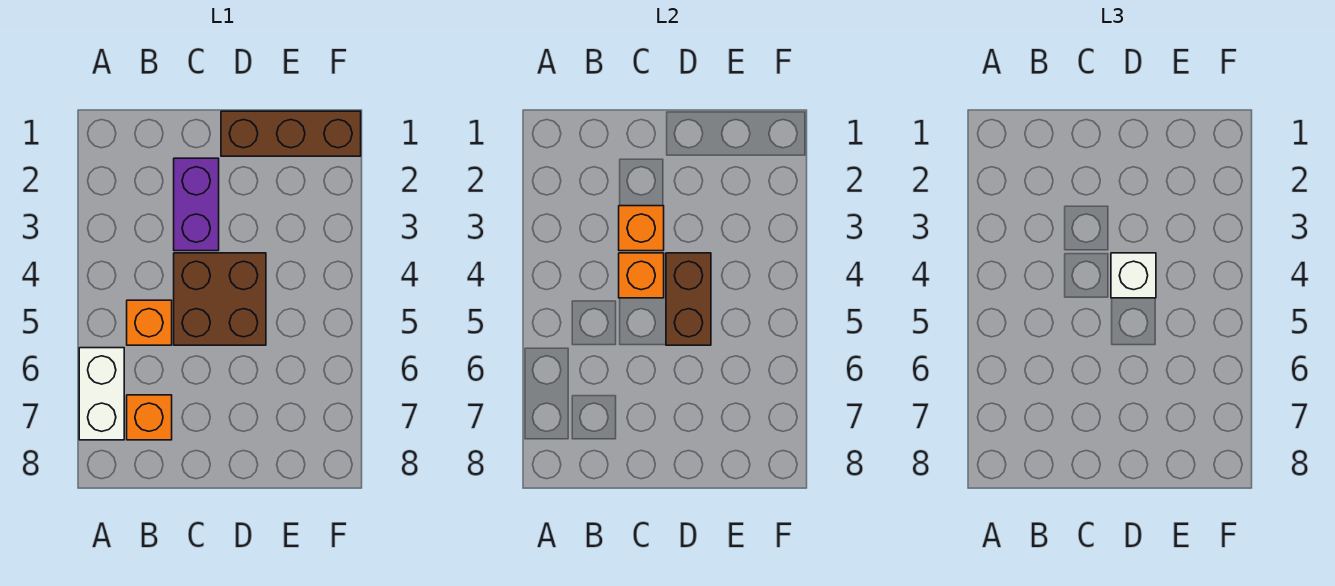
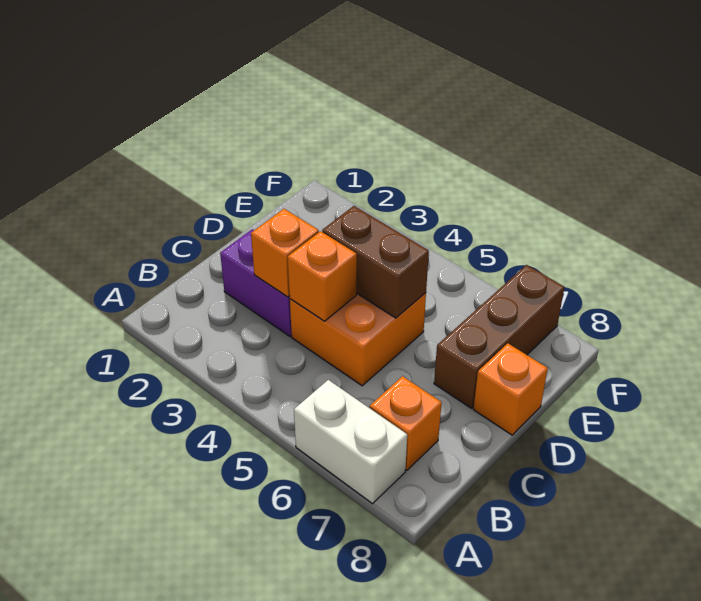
orange brick B5 level 1 -> orange brick D8 level 1
brown brick C4:D5 level 1 -> orange brick C4:D5 level 1
brown brick D1:F1 level 1 -> brown brick D7:F7 level 1
white brick D4 level 3 -> none

